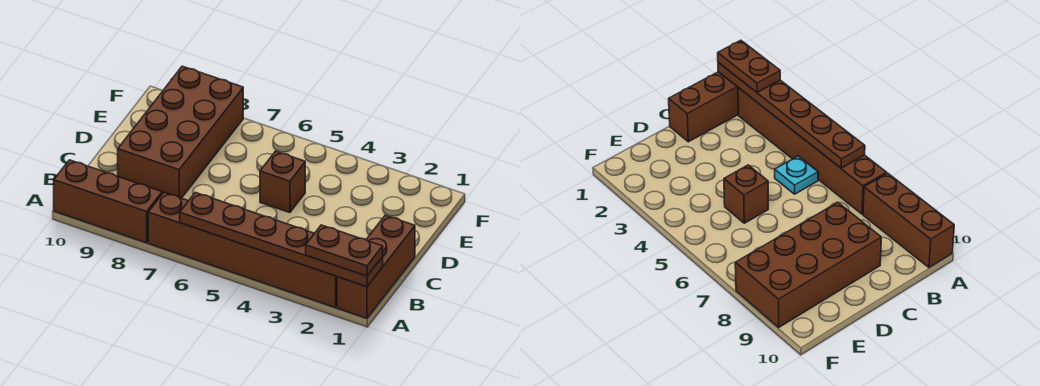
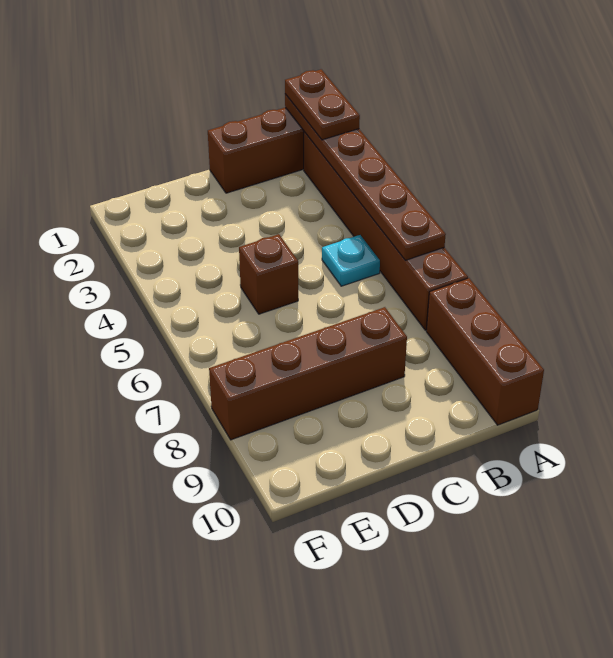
brown brick C8:F9 level 1 -> brown brick C8:F8 level 1

